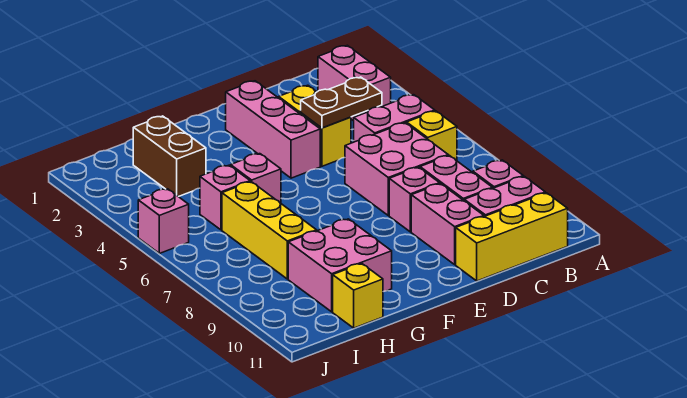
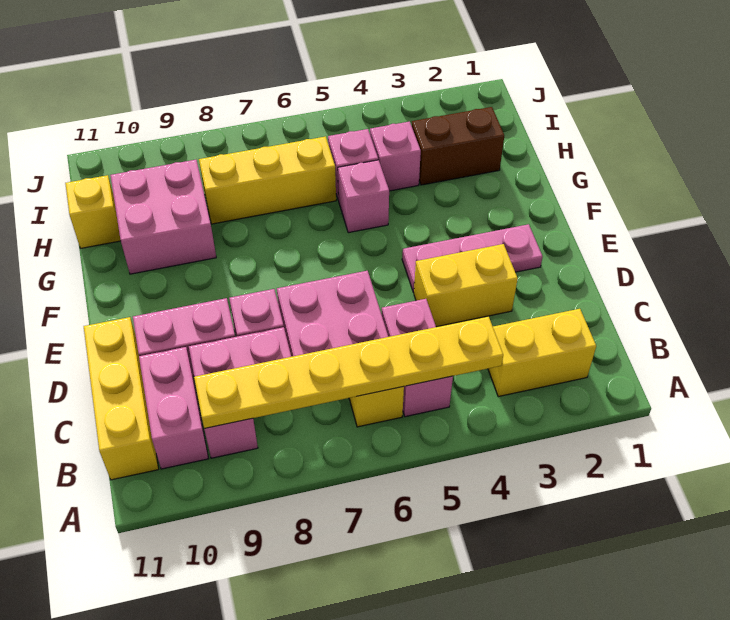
pink brick B2:B3 level 1 -> yellow brick B2:B3 level 1
none -> yellow plate B4:B9 level 2
brown plate C4:D4 level 2 -> none
pink brick E2:E4 level 1 -> pink plate E2:E4 level 1
pink brick J5 level 1 -> pink brick H4 level 1

